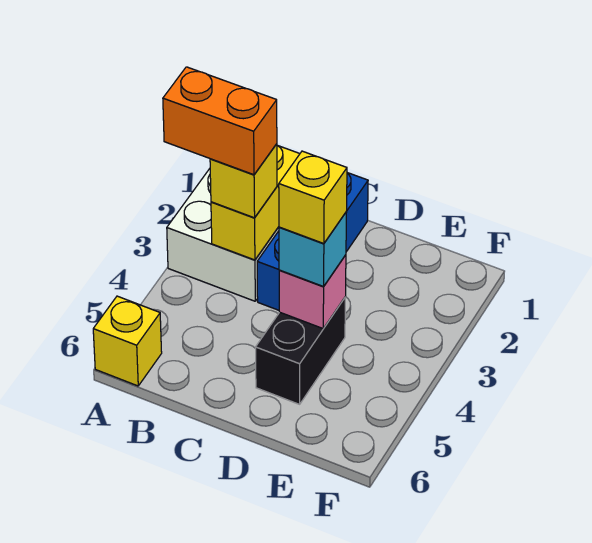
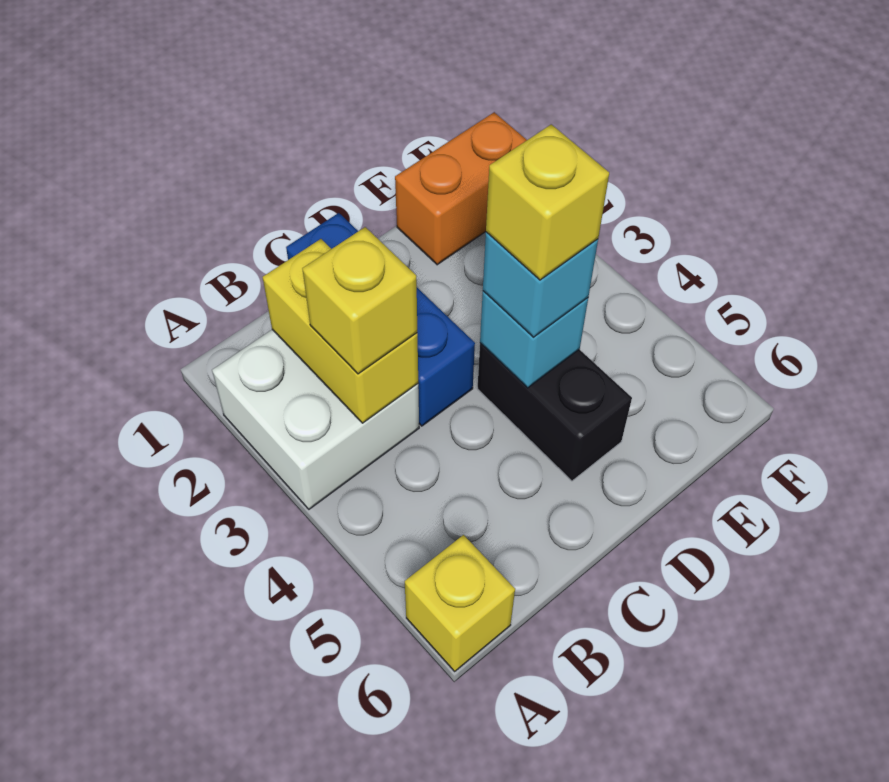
orange brick A3:B3 level 4 -> orange brick E1:F1 level 1
pink brick D4 level 2 -> cyan brick D4 level 2

